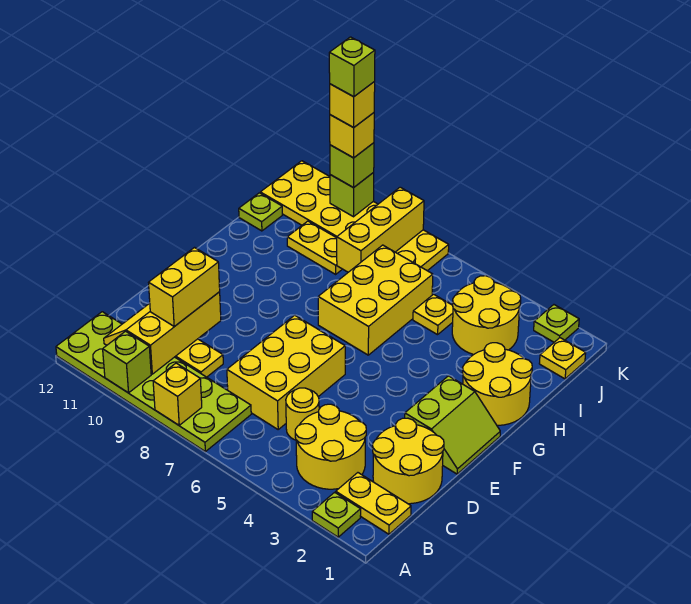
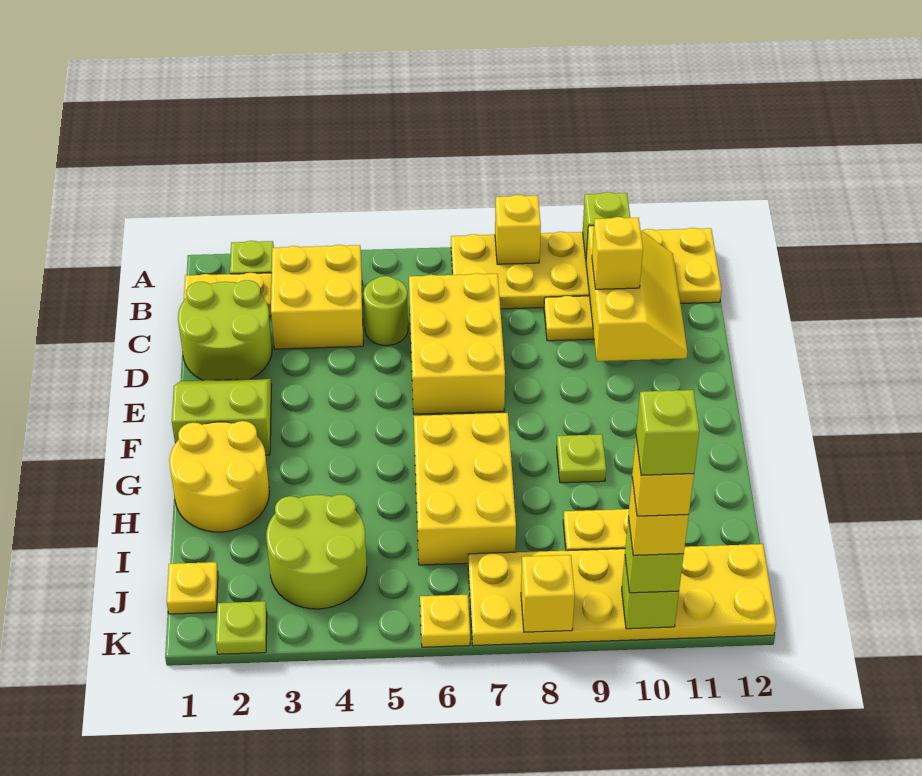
lime plate A7:B12 level 1 -> yellow plate A7:B12 level 1
yellow round brick B3:C4 level 1 -> yellow brick B3:C4 level 1
yellow round brick C1:D2 level 1 -> lime round brick C1:D2 level 1
yellow round brick C5 level 1 -> lime round brick C5 level 1
yellow brick C10:D10 level 3 -> yellow brick C10 level 3
lime slope E1:F2 level 1 top 2 -> lime slope E1:F2 level 1 top F
yellow round brick I3:J4 level 1 -> lime round brick I3:J4 level 1
yellow plate I5 level 1 -> yellow plate K6 level 1
yellow brick I8:K8 level 2 -> yellow brick K8 level 2
lime plate I12 level 1 -> lime plate G9 level 1

